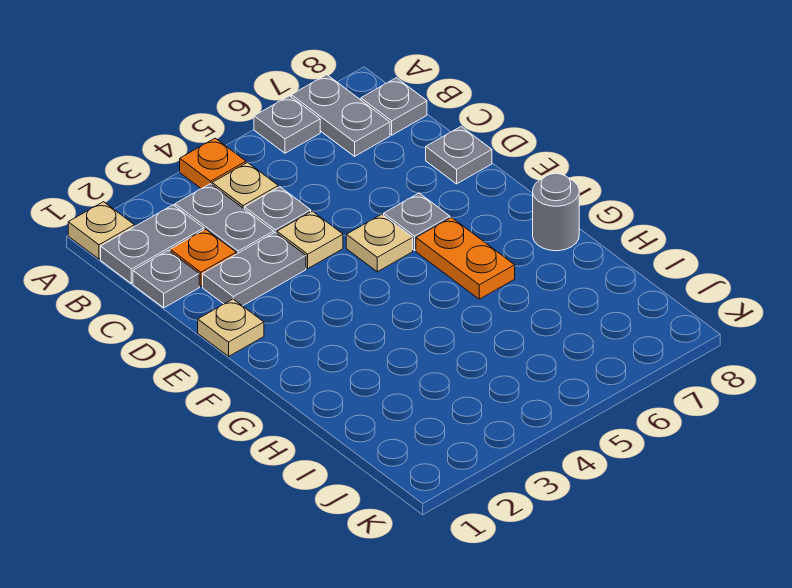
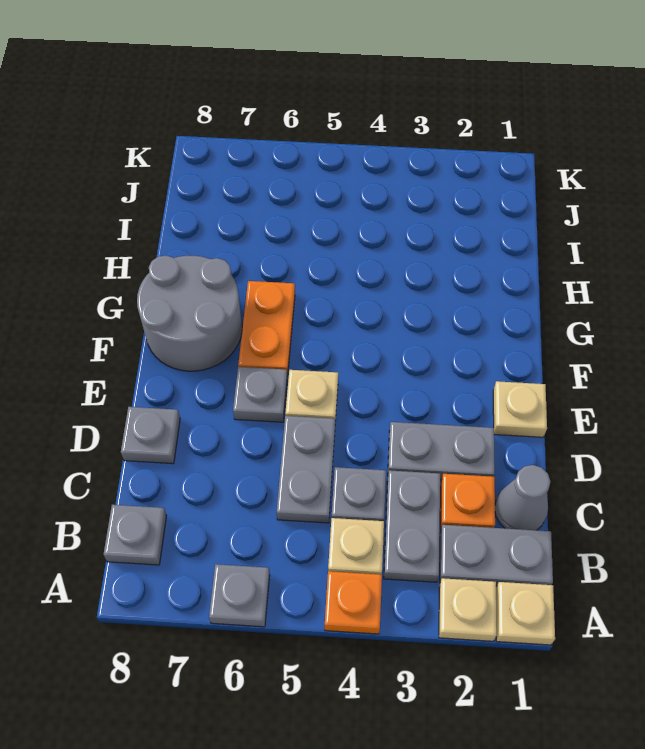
grey plate A7:B7 level 1 -> grey plate C5:D5 level 1
grey plate C1 level 1 -> grey cone C1 level 1
tan plate D4 level 1 -> tan plate A2 level 1
grey round brick G8 level 1 -> grey round brick F7:G8 level 1

